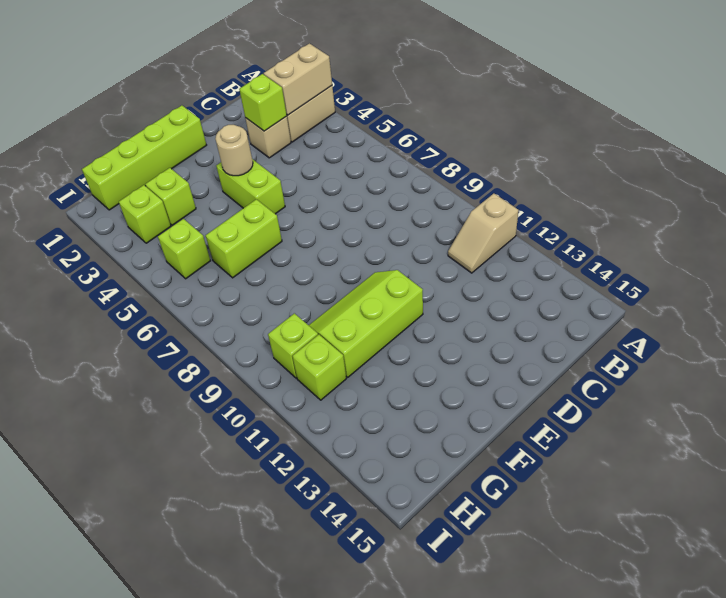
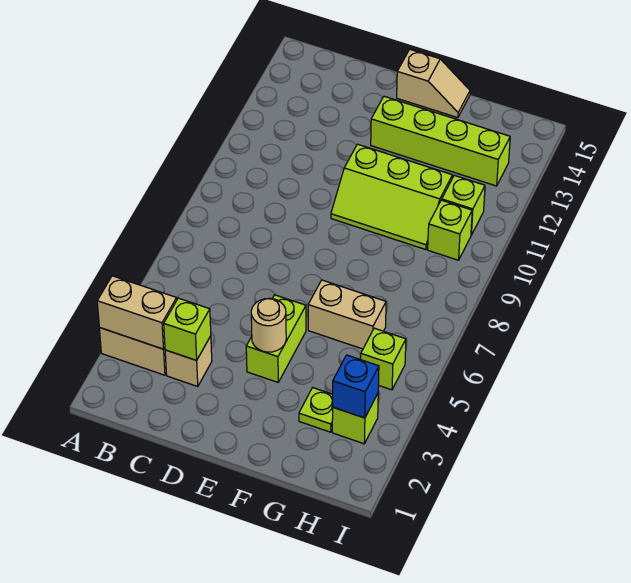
tan slope A11:B11 level 1 top A -> tan slope E15:F15 level 1 top E
lime brick E1:H1 level 1 -> lime brick E13:H13 level 1
lime brick F6:G6 level 1 -> tan brick F6:G6 level 1
lime brick G3 level 1 -> lime plate G3 level 1
none -> blue brick H3 level 2

